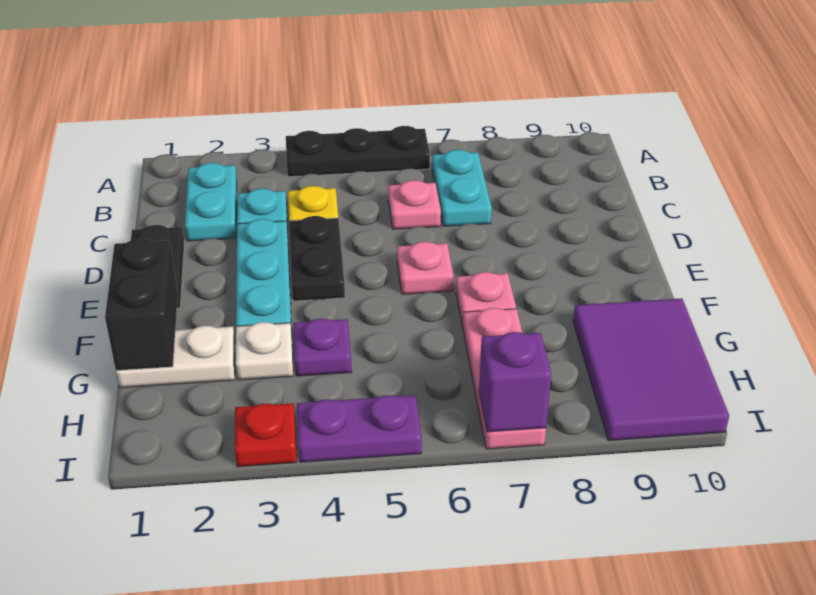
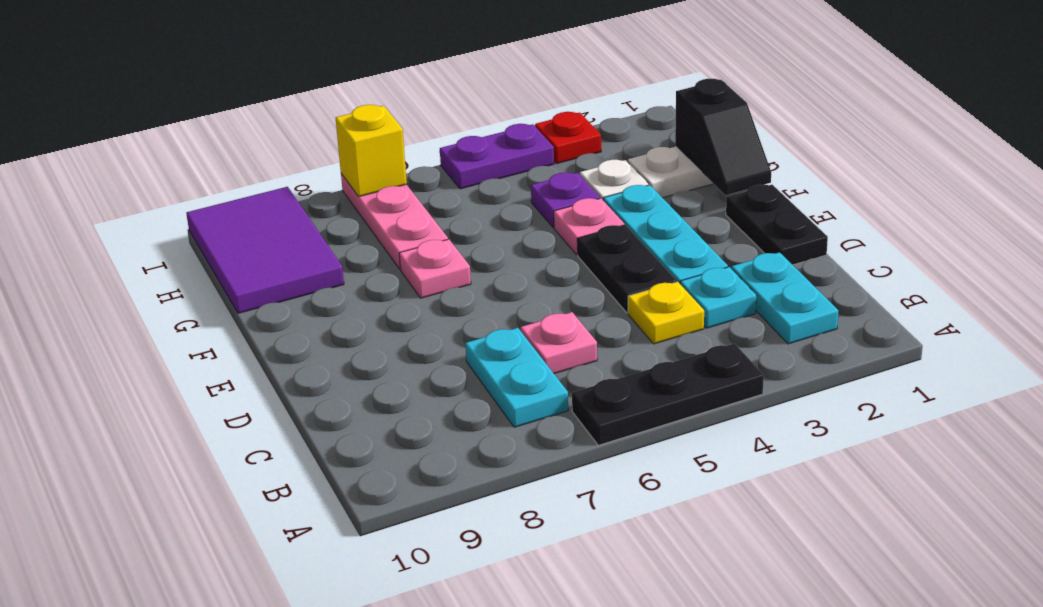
pink plate E6 level 1 -> pink plate F4 level 1
black brick F1:G1 level 2 -> black slope F1:G1 level 2 top G
purple brick I7 level 2 -> yellow brick I7 level 2

